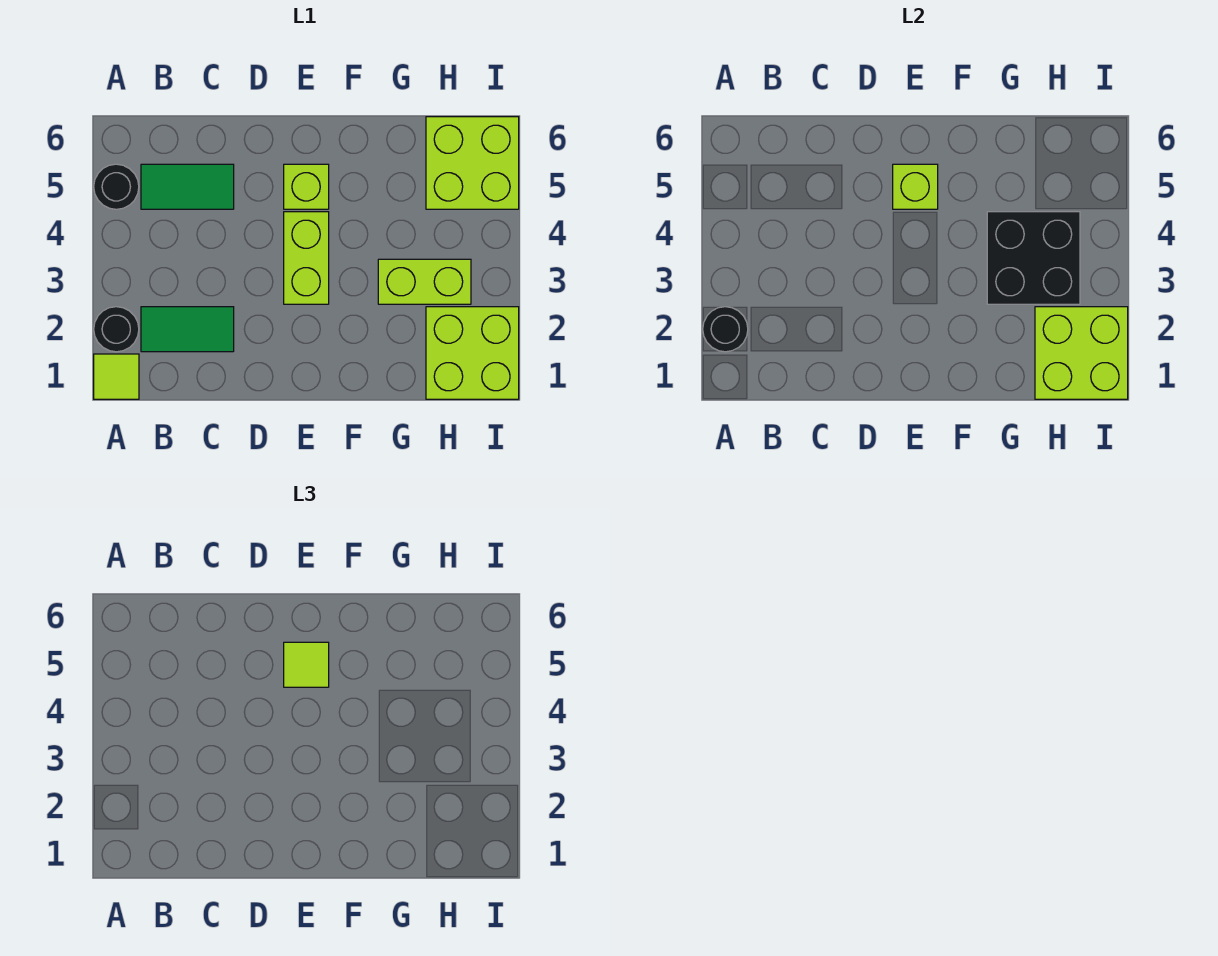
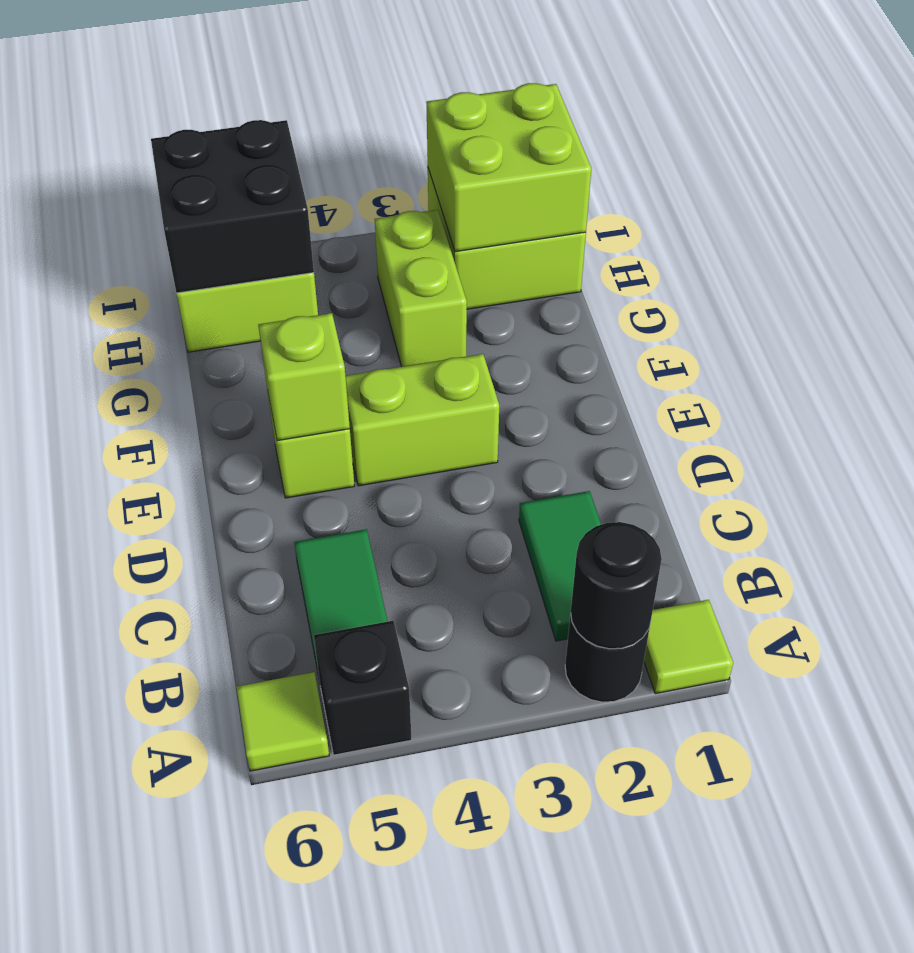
black round brick A5 level 1 -> black brick A5 level 1
lime tile E5 level 3 -> lime tile A6 level 1
black brick G3:H4 level 2 -> black brick H5:I6 level 2

